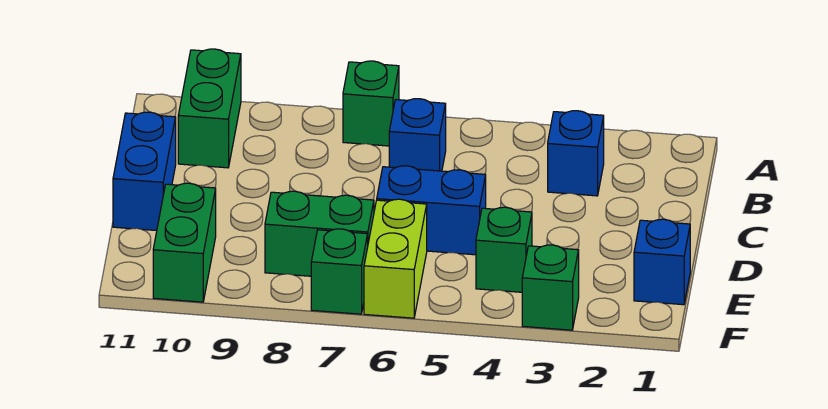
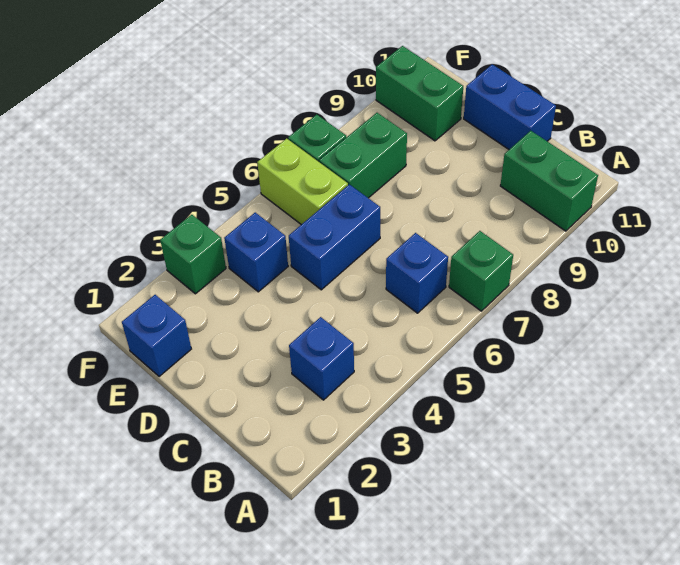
green brick E4 level 1 -> blue brick E4 level 1

